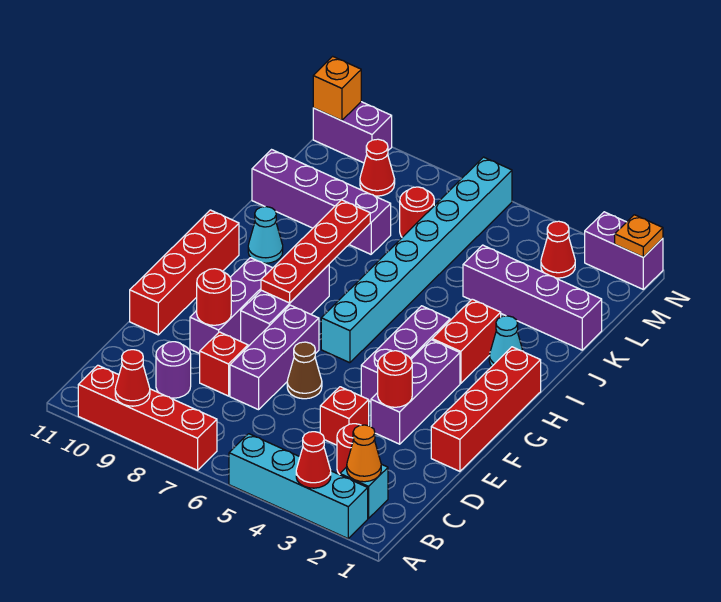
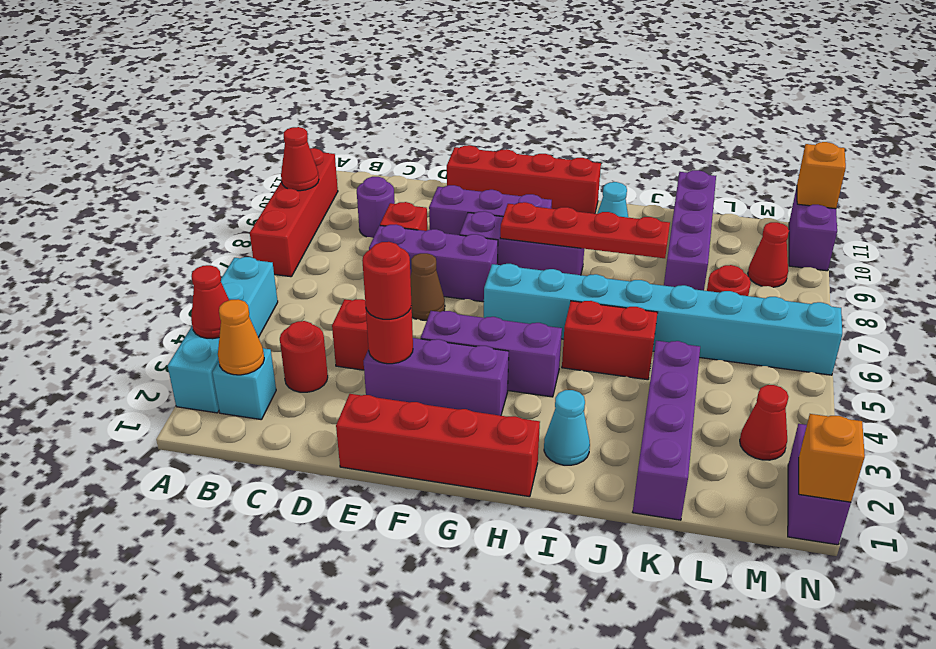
red round brick E9 level 2 -> red round brick E3 level 3
red brick H3:I3 level 1 -> red brick I5:J5 level 1
orange plate N1 level 2 -> orange brick N1 level 2

